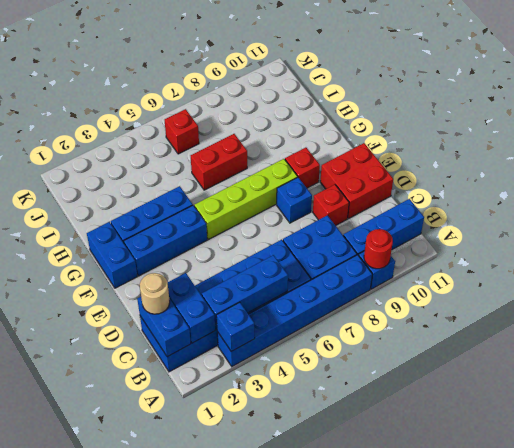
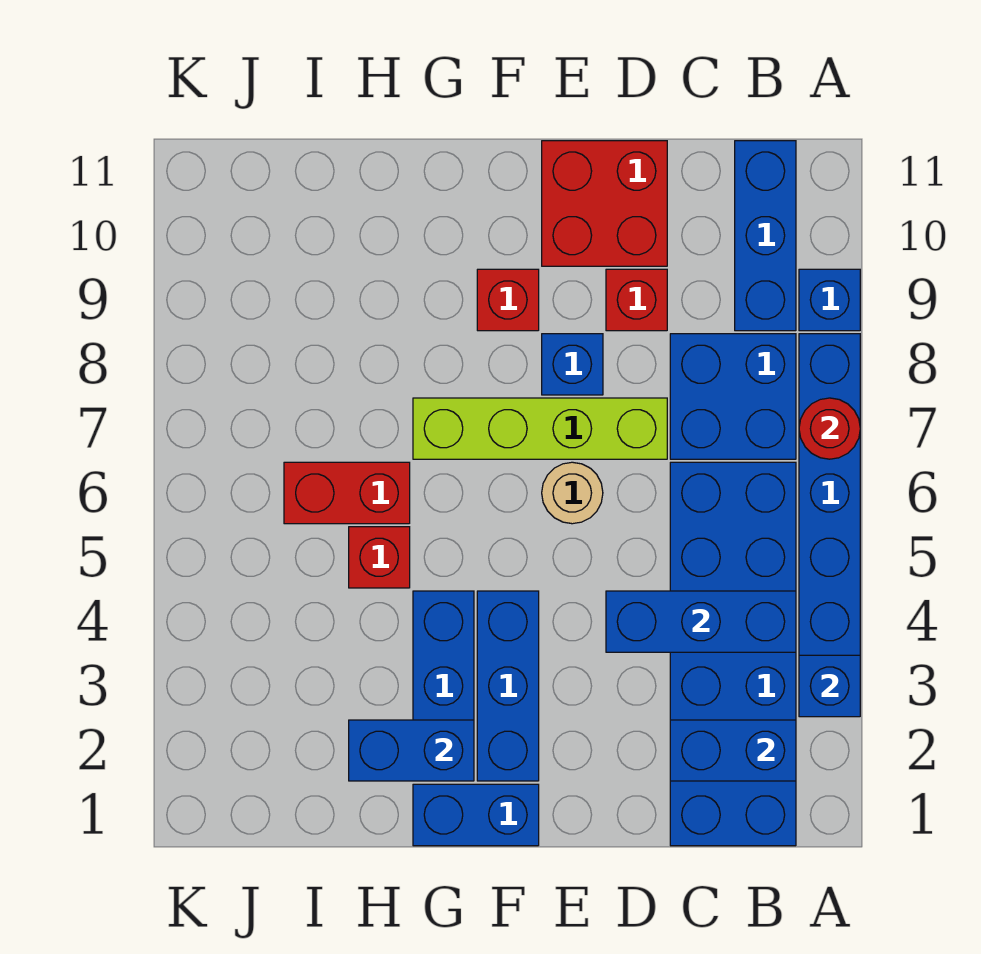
red round brick A9 level 2 -> red round brick A7 level 2
blue brick B1:C1 level 2 -> blue brick G2:H2 level 2
blue brick B3:B5 level 2 -> blue brick B4:D4 level 2
tan round brick C1 level 3 -> tan round brick E6 level 1
lime brick F5:F8 level 1 -> lime brick D7:G7 level 1
red brick H6:H7 level 1 -> red brick H6:I6 level 1
red brick J6 level 1 -> red brick H5 level 1

